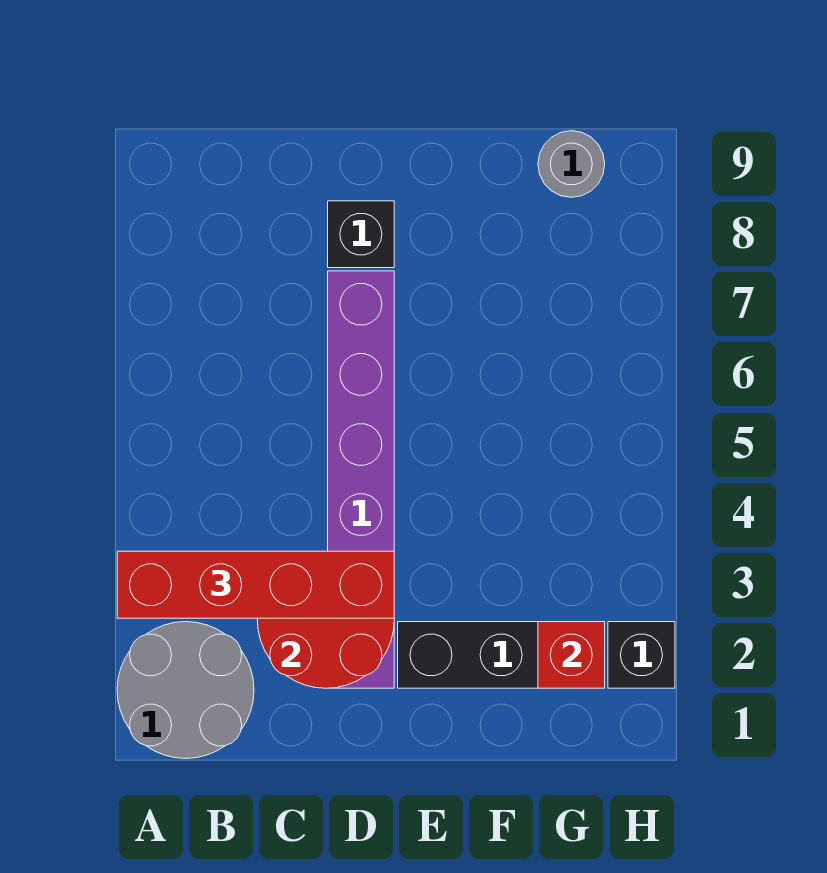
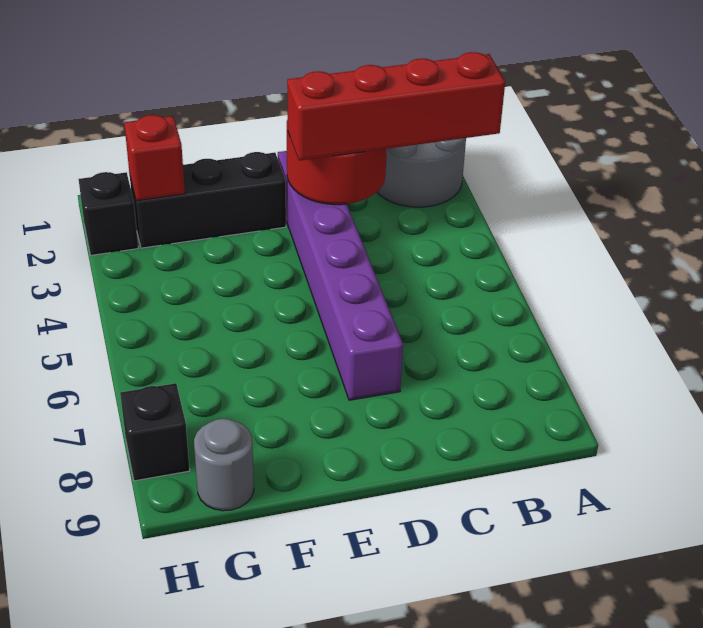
black brick D8 level 1 -> black brick H8 level 1

